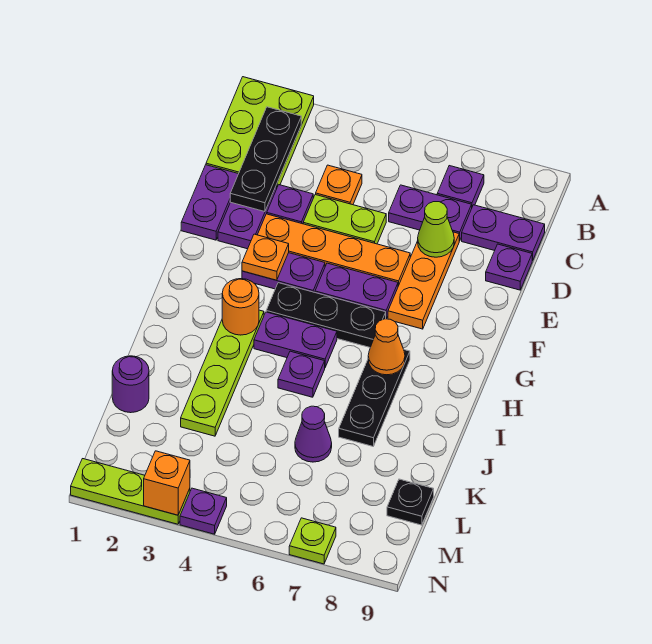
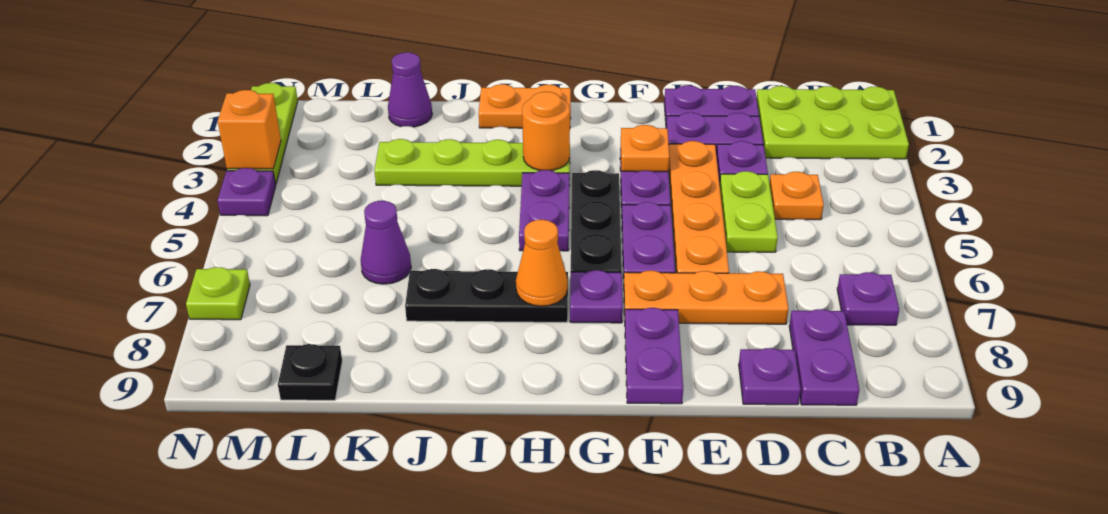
black plate B2:D2 level 2 -> none
purple plate C6:C7 level 1 -> purple plate F8:F9 level 1
lime cone D7 level 2 -> none
none -> orange plate H1:I1 level 1
purple plate I5 level 1 -> purple plate G7 level 1
purple round brick K1 level 1 -> purple cone K1 level 1

